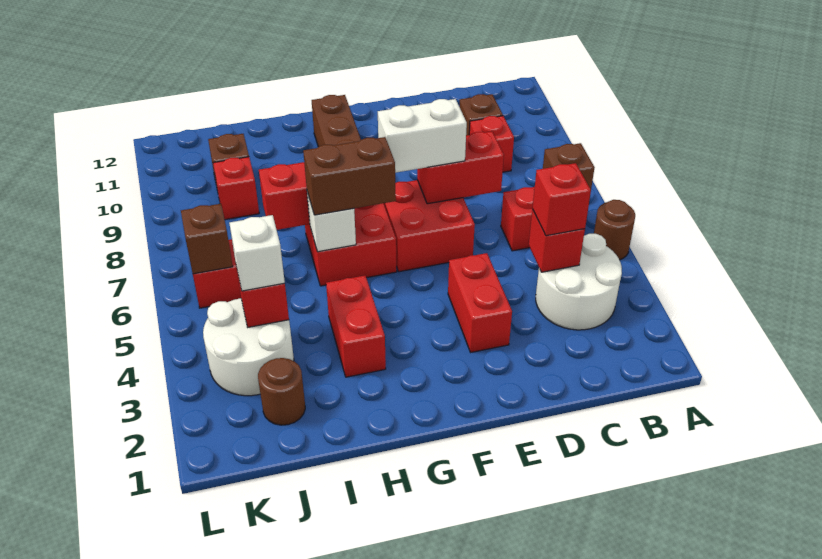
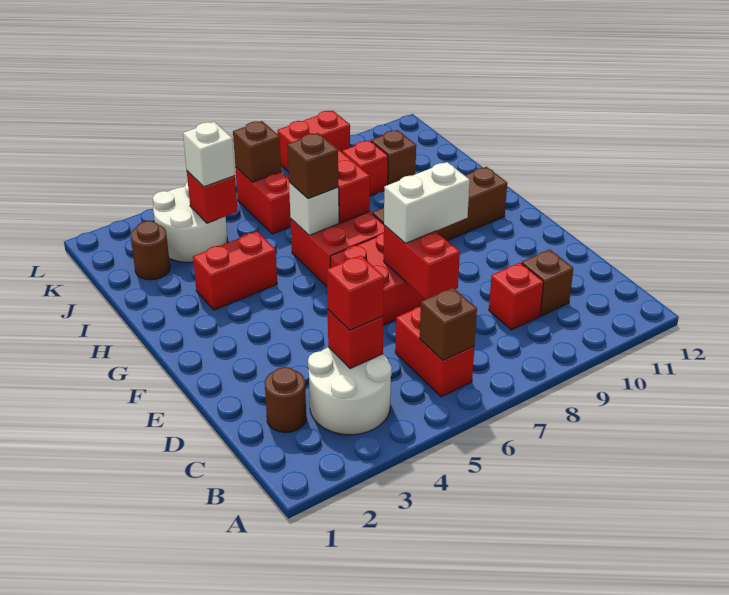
brown round brick A5 level 1 -> brown round brick C2 level 1
red brick E3:E4 level 1 -> red brick L8:L9 level 1
white brick E7:F7 level 3 -> white brick E7:E8 level 3
brown brick G6:H6 level 3 -> brown brick H6 level 3

